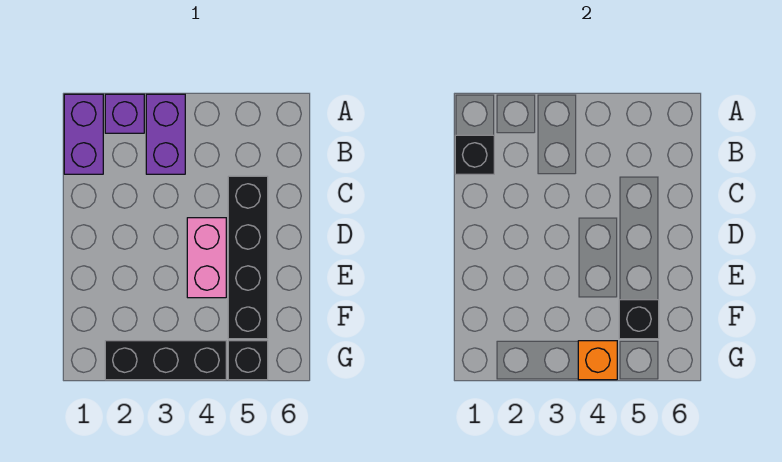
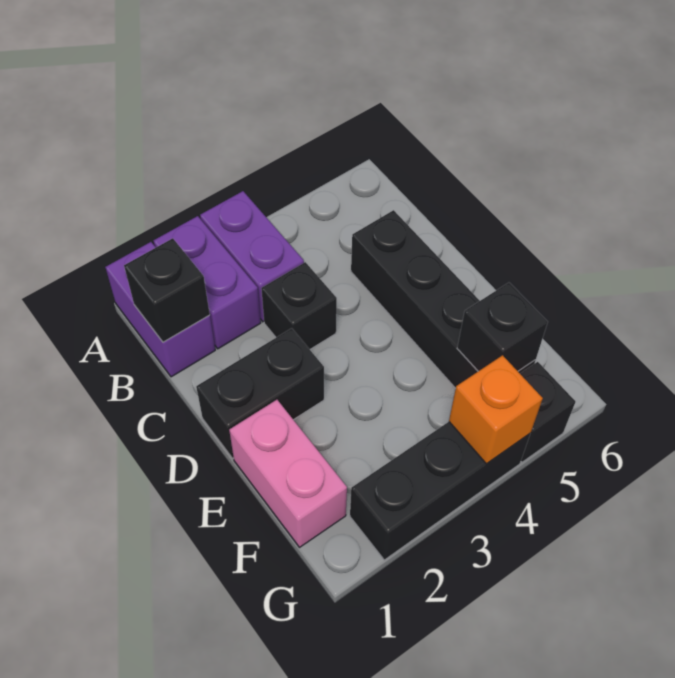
purple brick A2 level 1 -> purple brick A2:B2 level 1
none -> black brick C3 level 1
none -> black brick D1:D2 level 1
pink brick D4:E4 level 1 -> pink brick E1:F1 level 1

